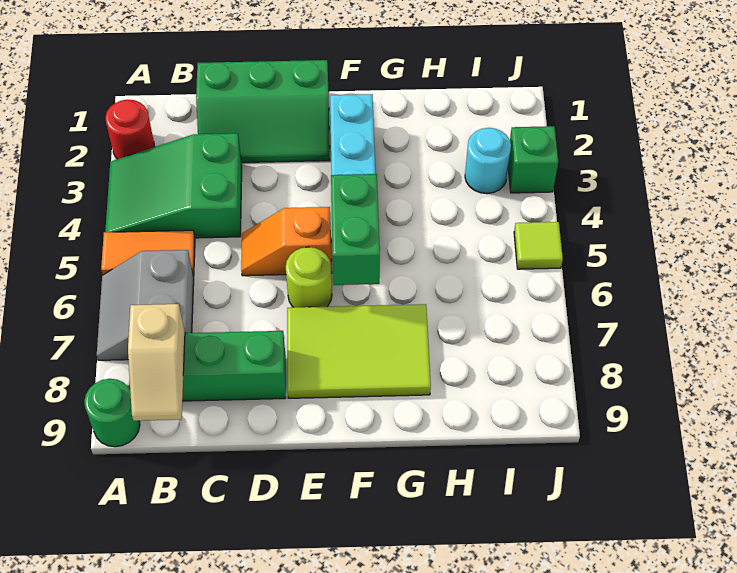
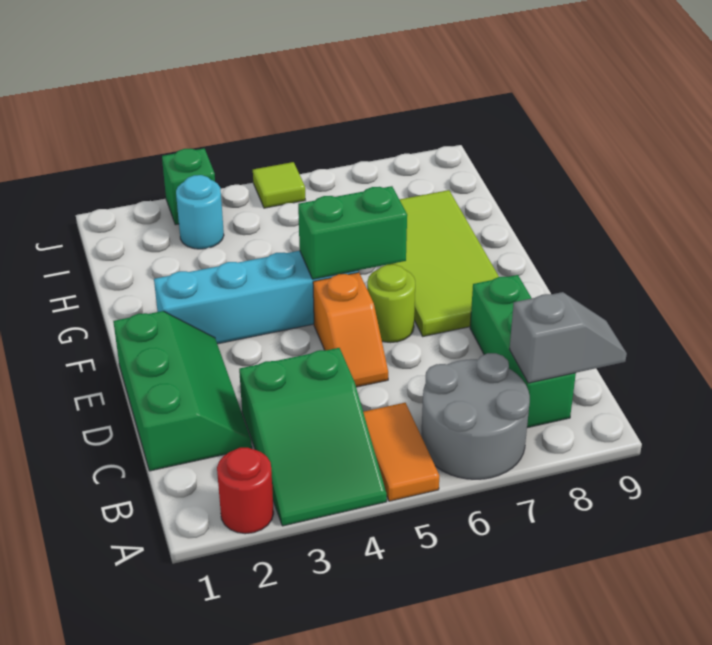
grey slope A6:B7 level 1 top B -> grey round brick A6:B7 level 1
green round brick A9 level 1 -> none
tan slope B8:B9 level 2 top 8 -> grey slope B8:B9 level 2 top 8
lime tile E7:G8 level 1 -> lime tile E7:H8 level 1

